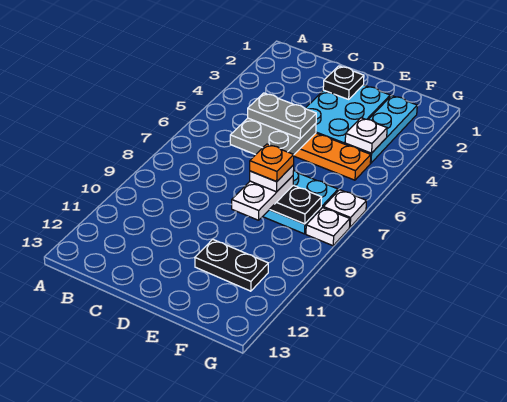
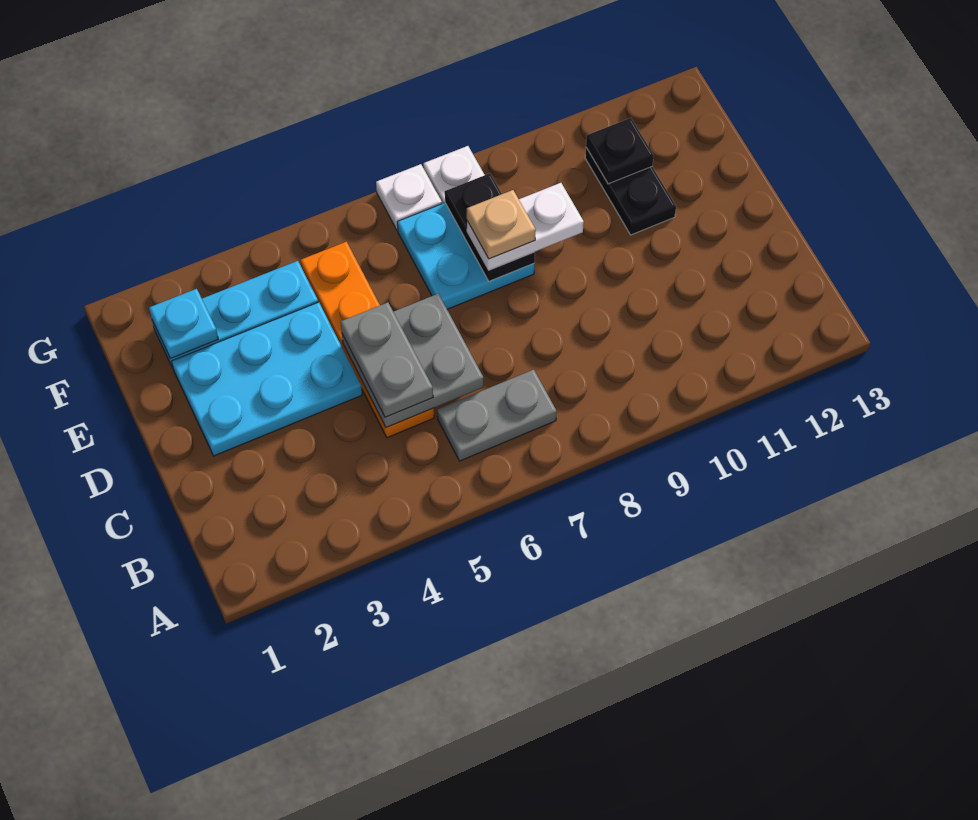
none -> grey plate B6:B7 level 1
black plate D2 level 2 -> black plate F11 level 2
white plate E8 level 4 -> tan plate E8 level 4
orange plate E8 level 5 -> none
none -> cyan plate F2 level 2
white plate F4 level 2 -> none

